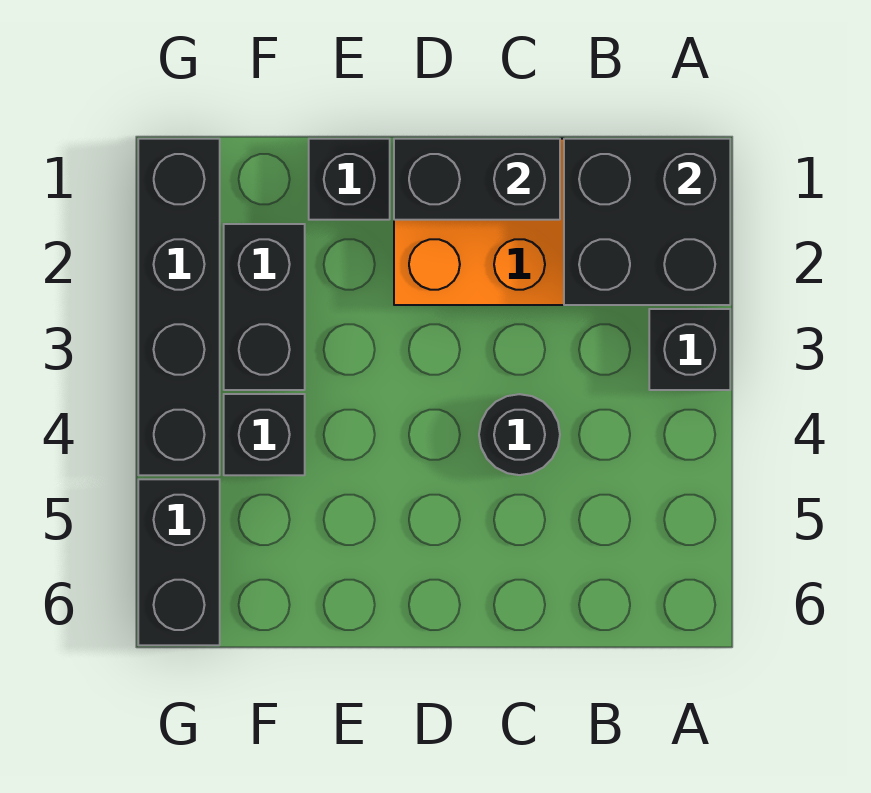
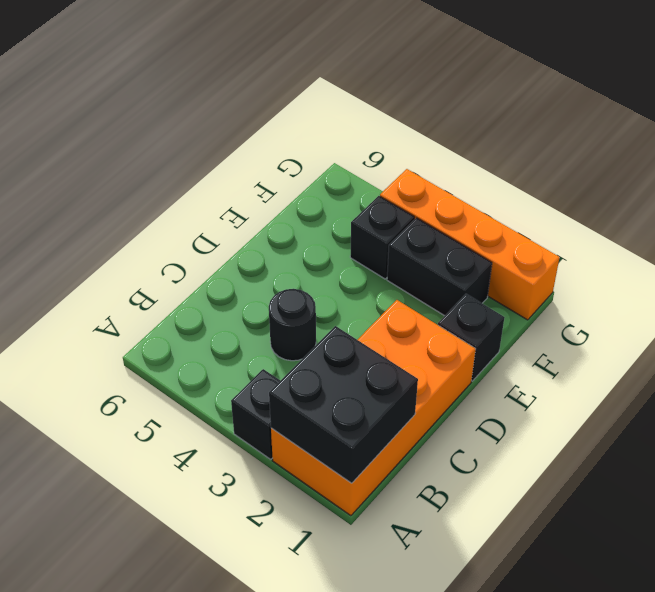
black brick C1:D1 level 2 -> none
black brick G1:G4 level 1 -> orange brick G1:G4 level 1
black brick G5:G6 level 1 -> none

